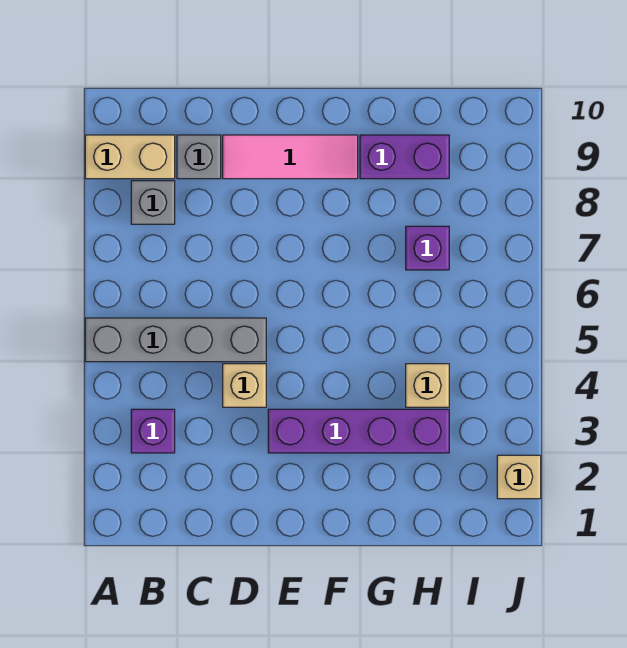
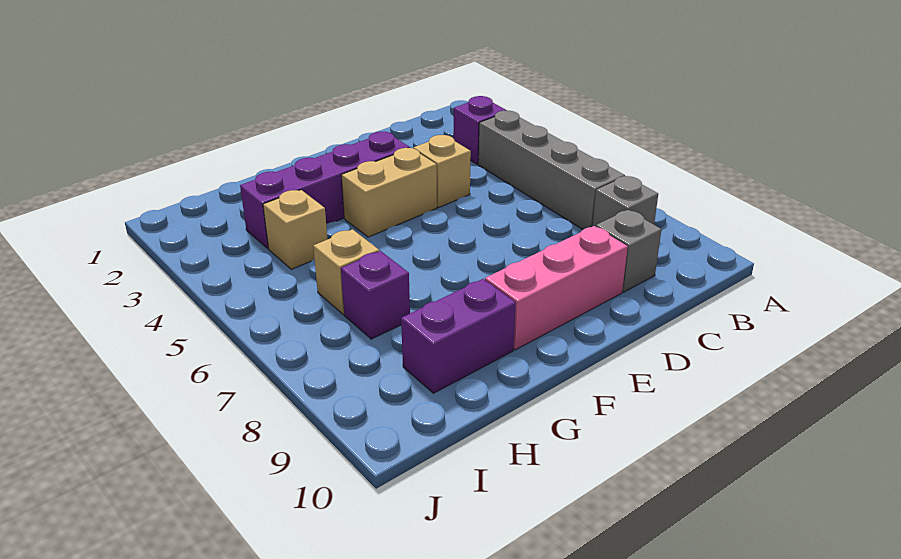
grey brick A5:D5 level 1 -> grey brick B4:B7 level 1
tan brick A9:B9 level 1 -> tan brick E4:F4 level 1
pink tile D9:F9 level 1 -> pink brick D9:F9 level 1
tan brick J2 level 1 -> tan brick H6 level 1

